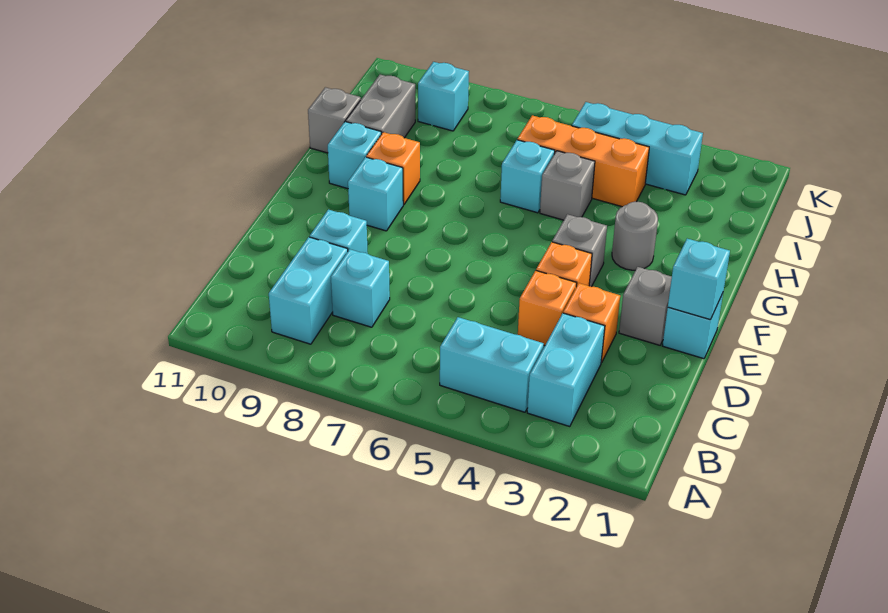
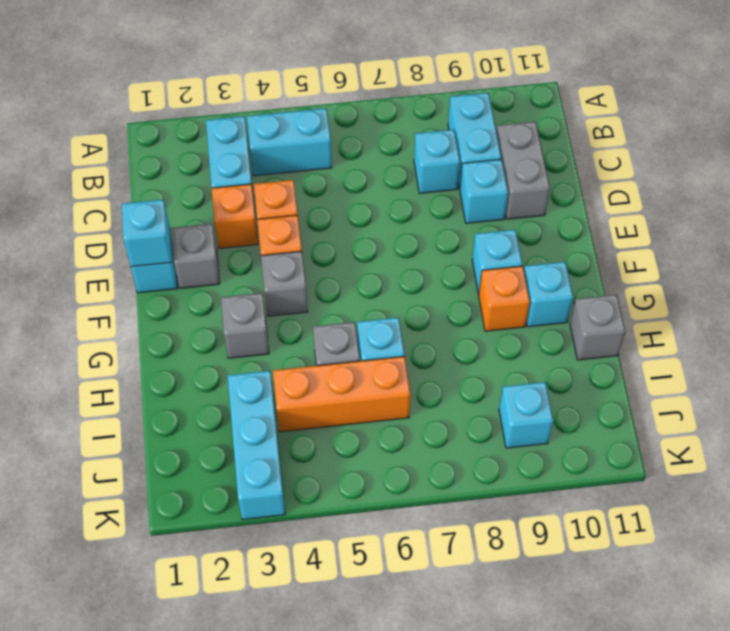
grey round brick G3 level 1 -> grey brick G3 level 1
grey brick H10:I10 level 1 -> grey brick C10:D10 level 1
cyan brick J3:J5 level 1 -> cyan brick I3:K3 level 1

